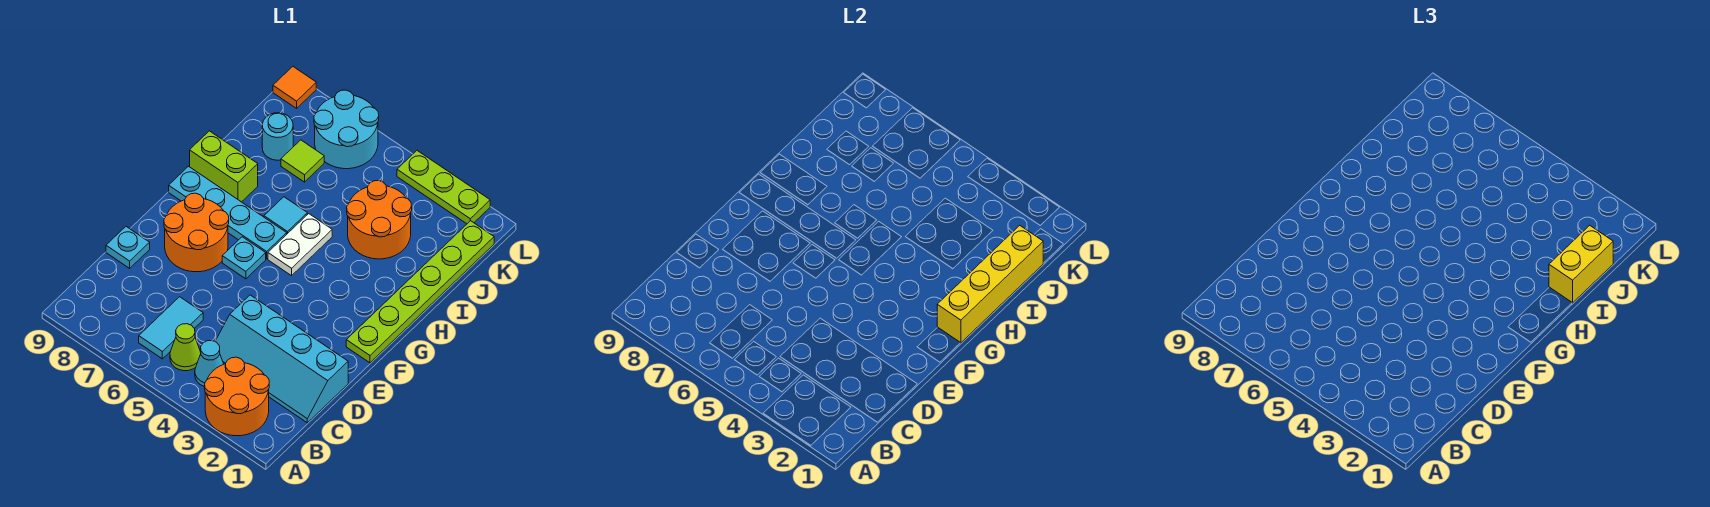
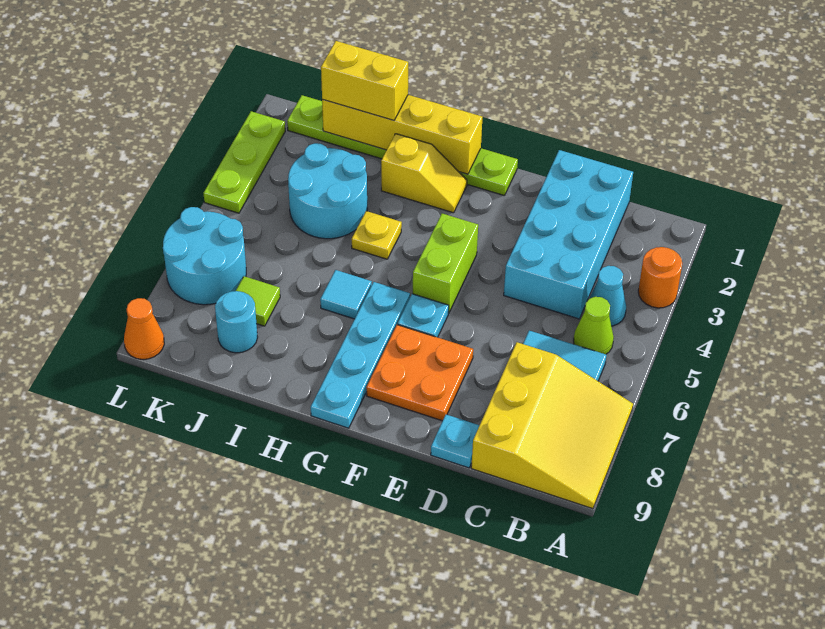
orange round brick A2:B3 level 1 -> orange round brick A3 level 1
none -> yellow slope A7:C9 level 1 top C
cyan slope C1:D4 level 1 top D -> cyan brick C1:D4 level 1
orange round brick E7:F8 level 1 -> orange plate E7:F8 level 1
none -> yellow slope G2:H2 level 1 top H
white plate G5:H5 level 1 -> none
none -> yellow plate H4 level 1
lime brick H8:H9 level 1 -> lime brick F4:F5 level 1
orange round brick I3:J4 level 1 -> cyan round brick I3:J4 level 1
orange tile L9 level 1 -> orange cone L9 level 1

